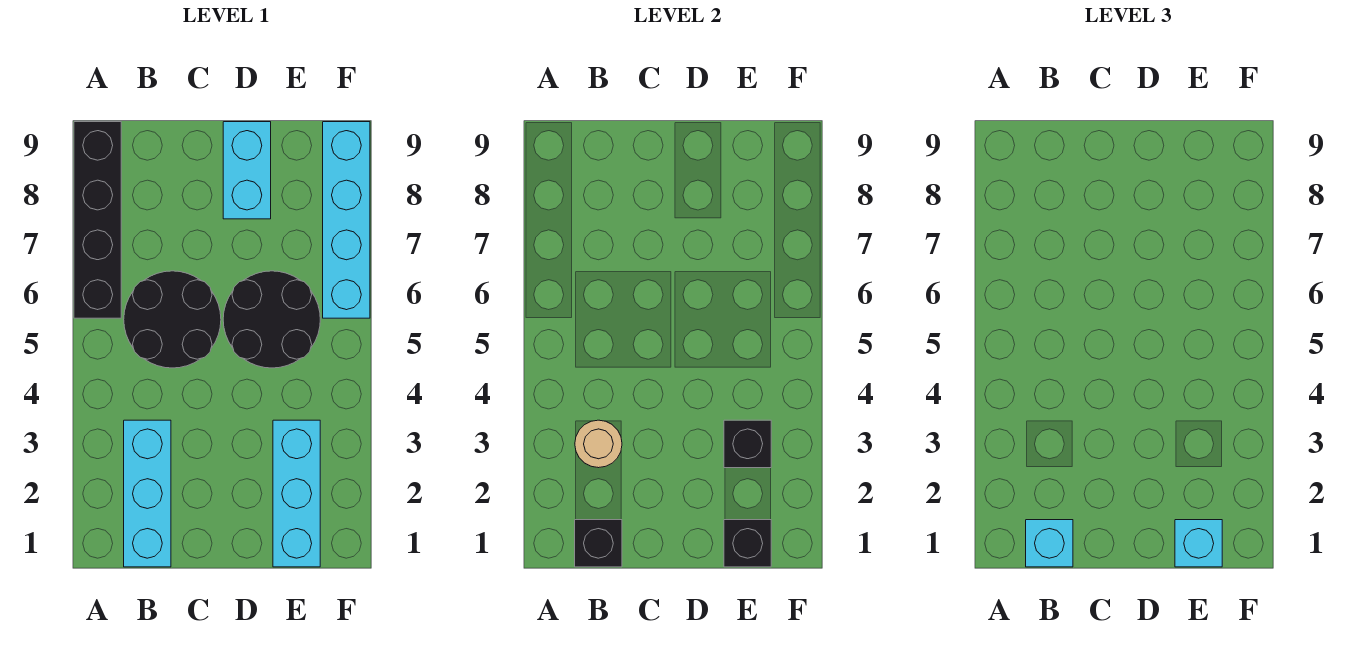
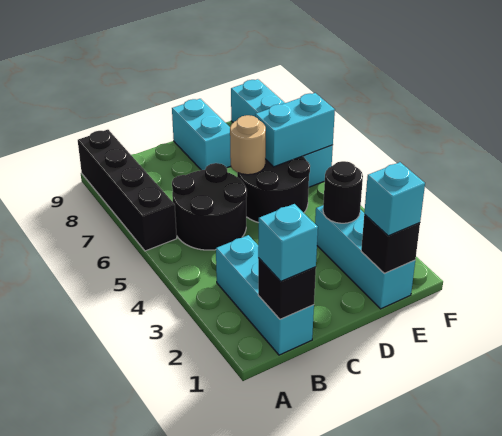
tan round brick B3 level 2 -> tan round brick D6 level 2
black brick E3 level 2 -> black round brick E3 level 2
none -> cyan brick E6:F6 level 2

